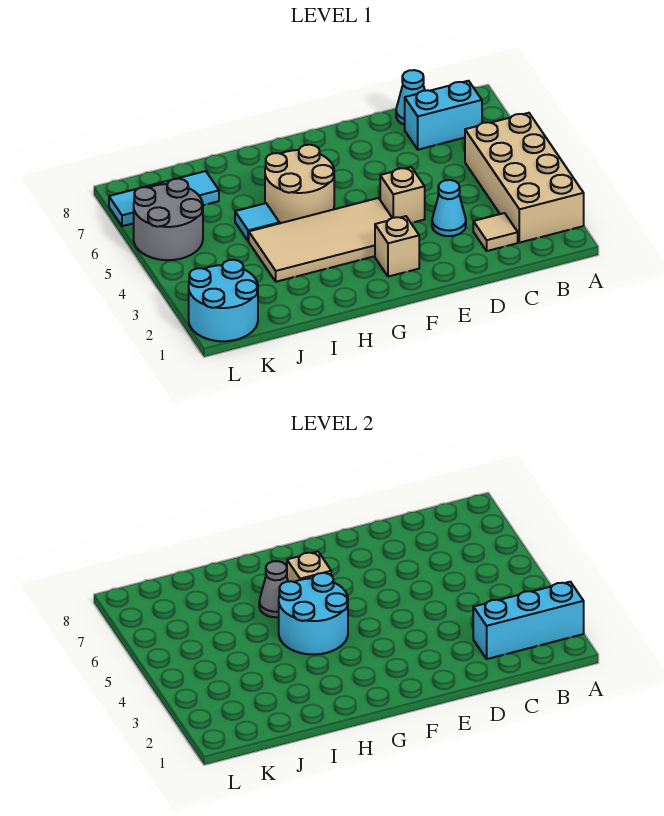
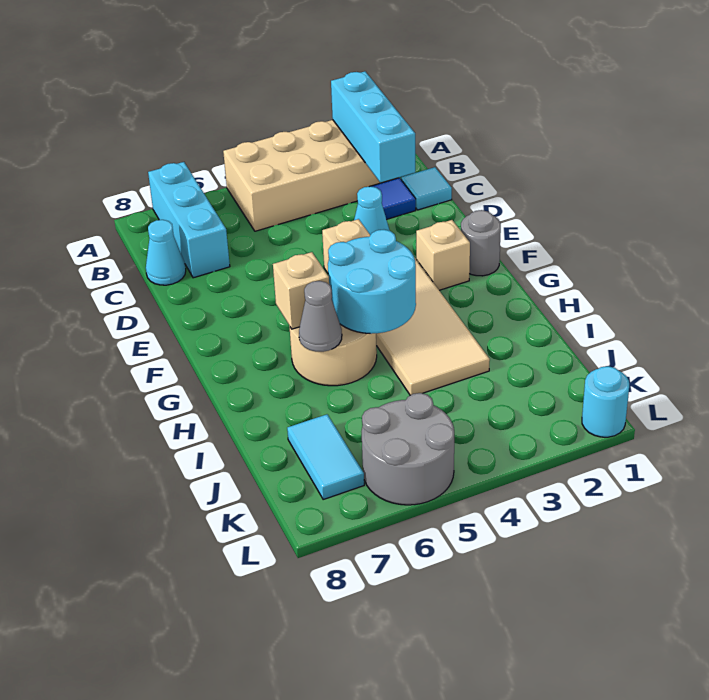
cyan brick B7:C7 level 1 -> cyan brick A7:C7 level 1
tan tile C2 level 1 -> blue tile C2 level 1
none -> grey round brick F1 level 1
cyan tile I5 level 1 -> cyan tile C1 level 1
cyan tile J7:L7 level 1 -> cyan tile J7:K7 level 1
cyan round brick K1:L2 level 1 -> cyan round brick L1 level 1

